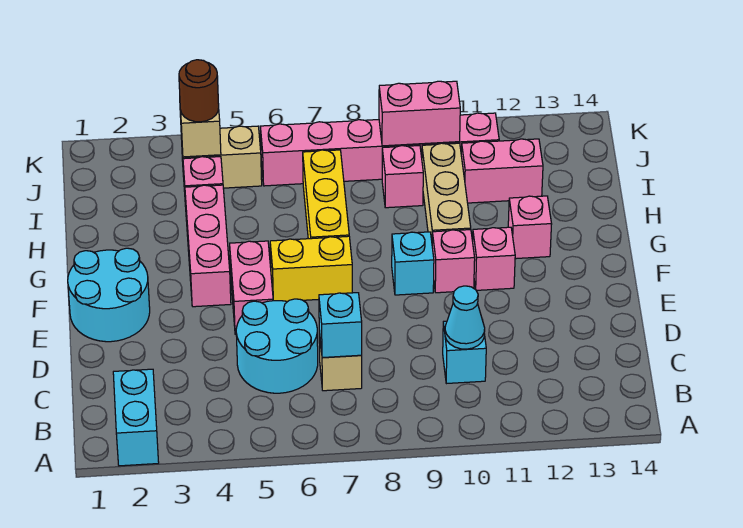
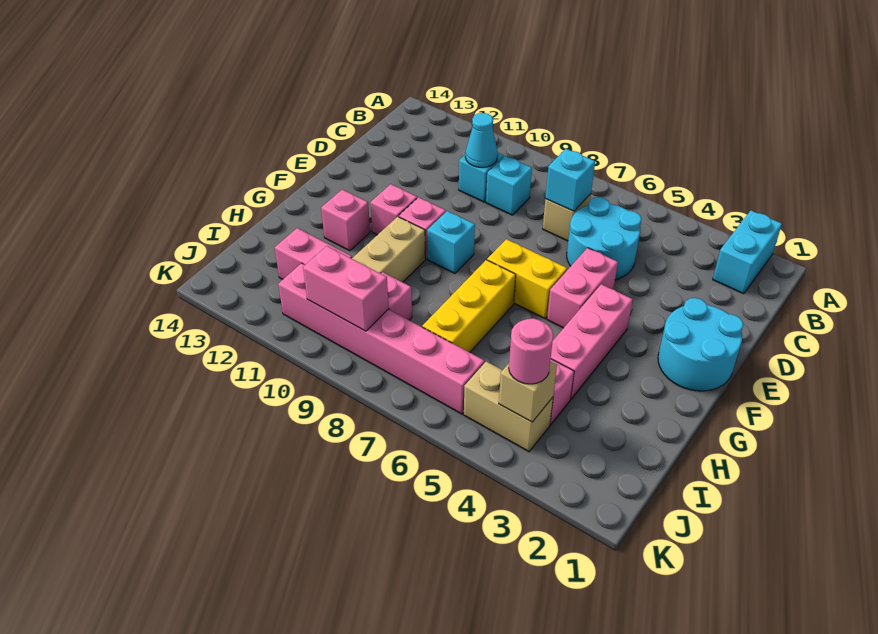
none -> cyan brick C9 level 1
brown round brick J4 level 3 -> pink round brick J4 level 3

